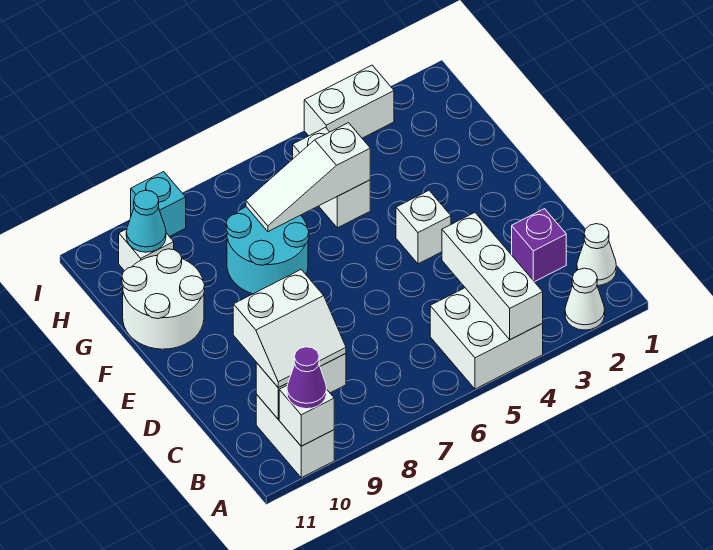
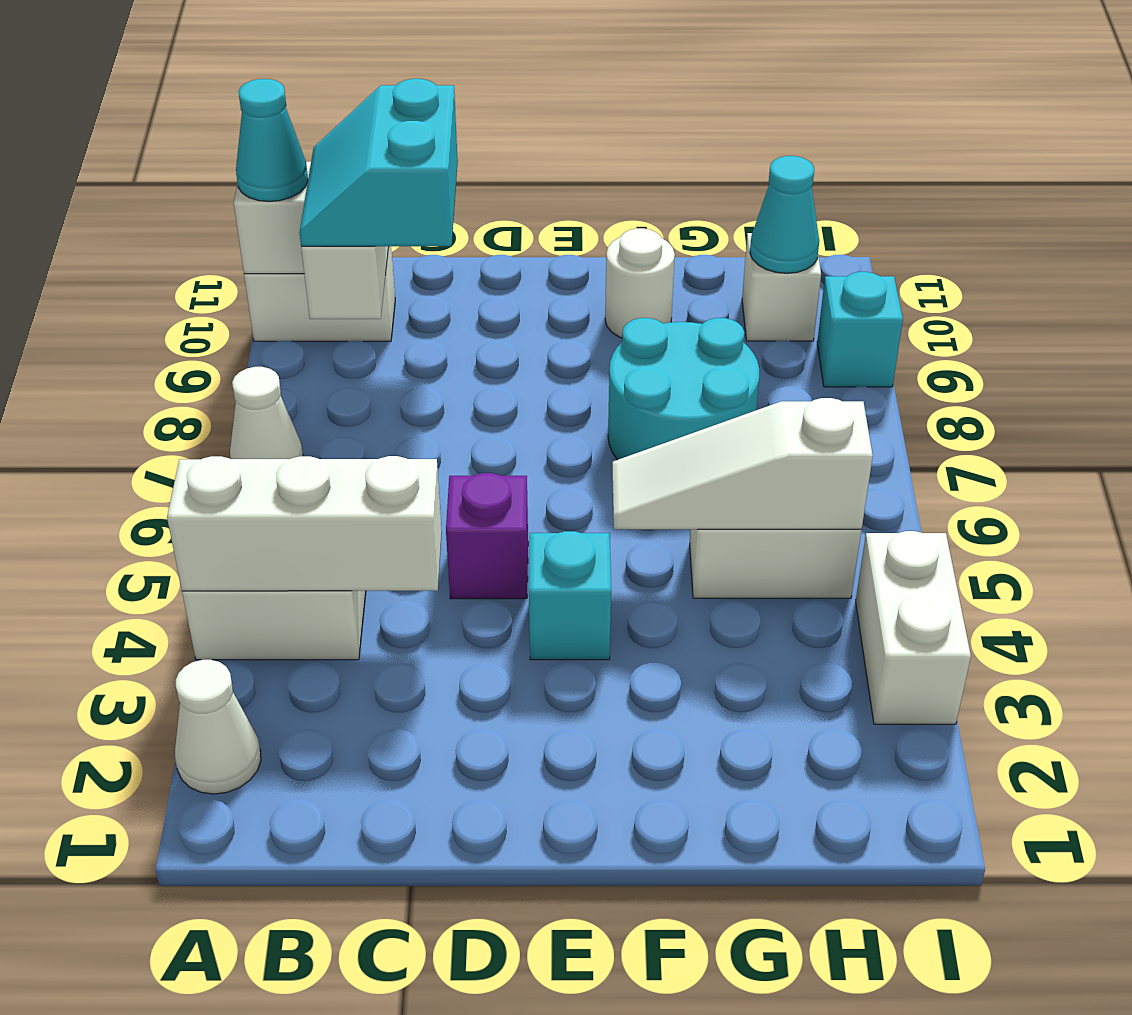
purple cone A10 level 3 -> cyan cone A10 level 3
white cone B1 level 1 -> white cone A7 level 1
white slope B9:C10 level 3 top C -> cyan slope B9:C10 level 3 top C
purple brick C2 level 1 -> purple brick D5 level 1
white brick E4 level 1 -> cyan brick E4 level 1
white round brick F10:G11 level 1 -> white round brick F10 level 1
white slope G5:G7 level 2 top 5 -> white slope F5:H5 level 2 top H

